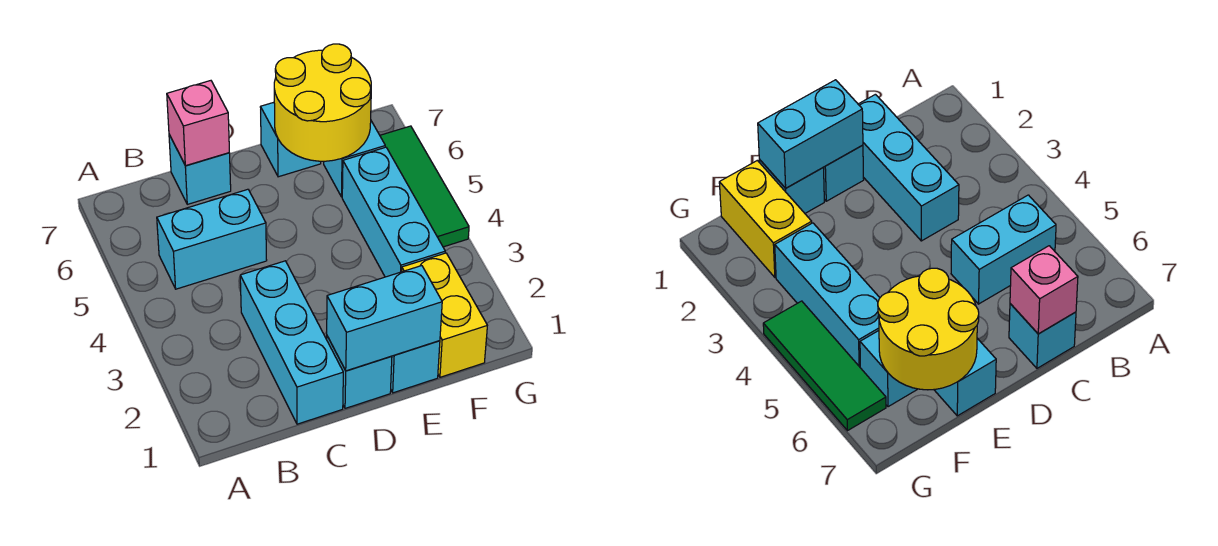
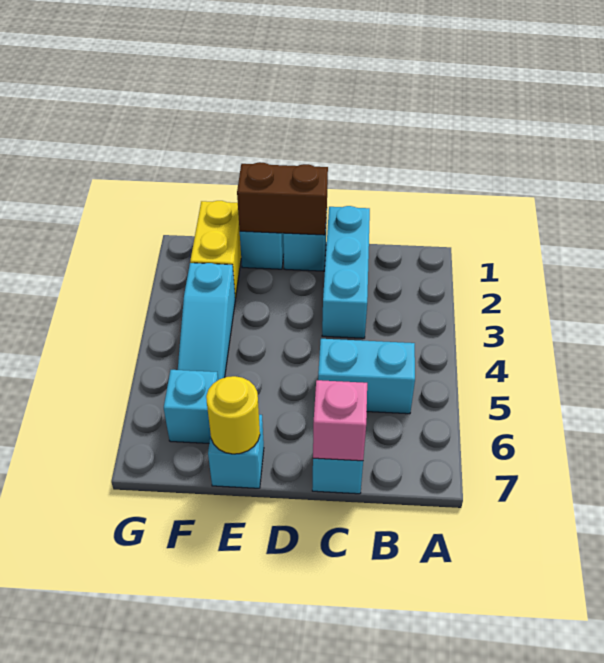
cyan brick D1:E1 level 2 -> brown brick D1:E1 level 2
yellow round brick E6:F7 level 2 -> yellow round brick E7 level 2
cyan brick F3:F5 level 1 -> cyan slope F3:F5 level 1 top 3
green tile G4:G6 level 1 -> none

